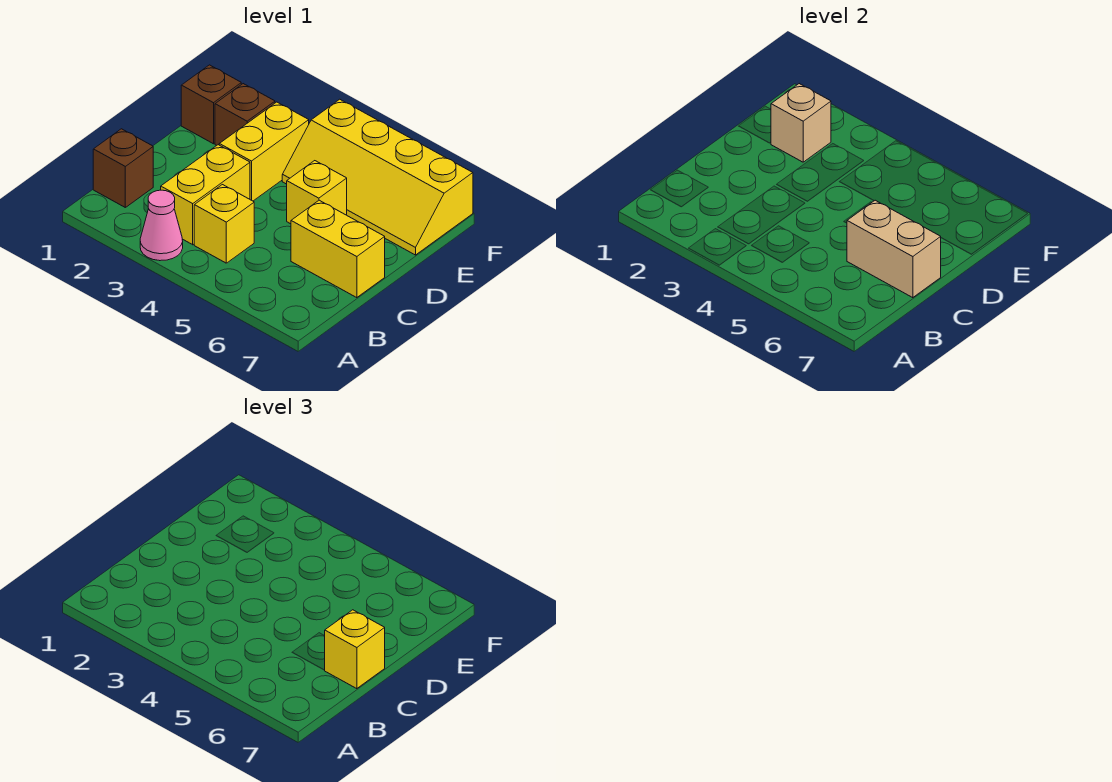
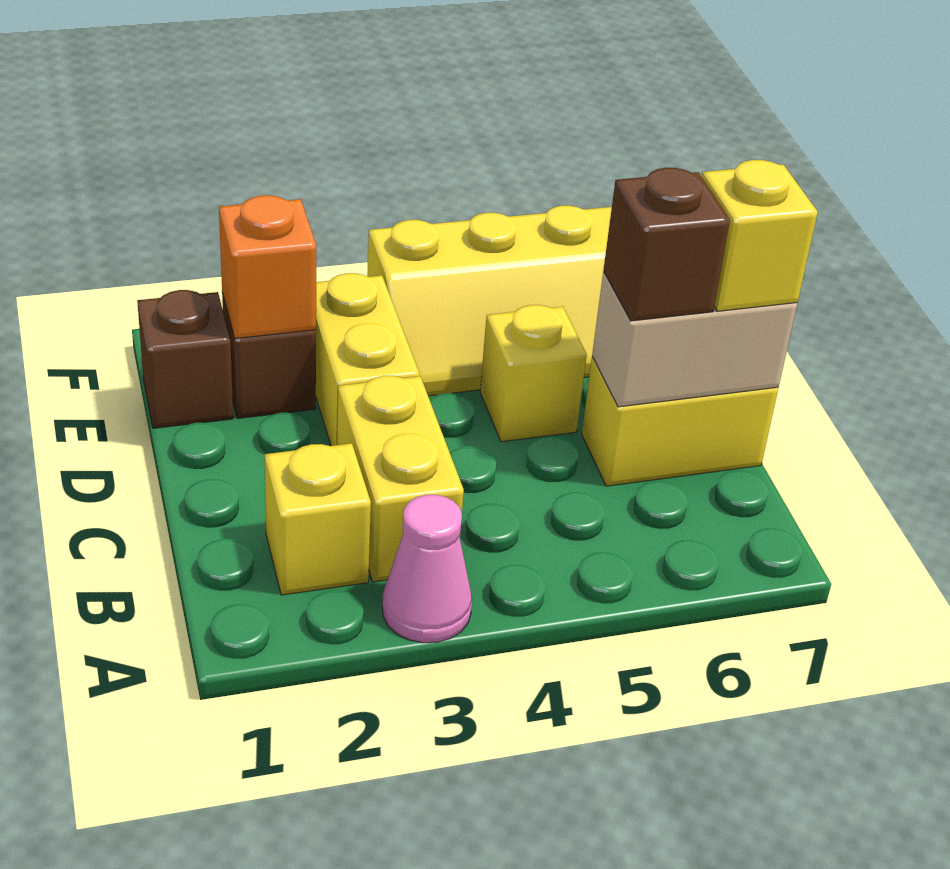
brown brick B1 level 1 -> brown brick C6 level 3
yellow brick B4 level 1 -> yellow brick B2 level 1
tan brick E2 level 2 -> orange brick E2 level 2

